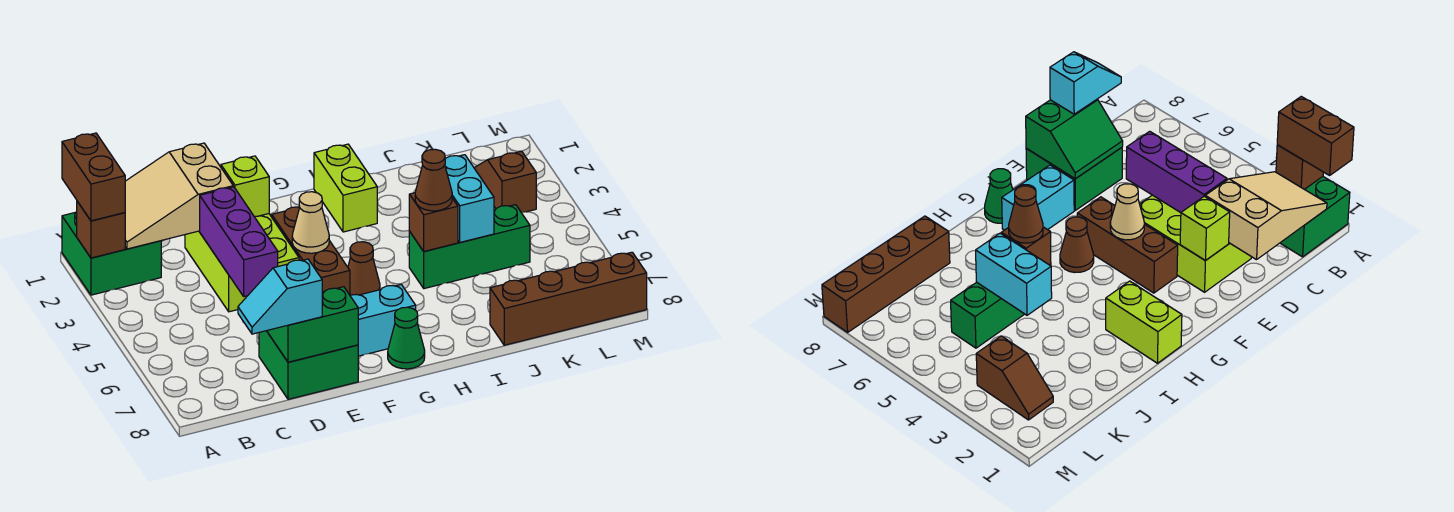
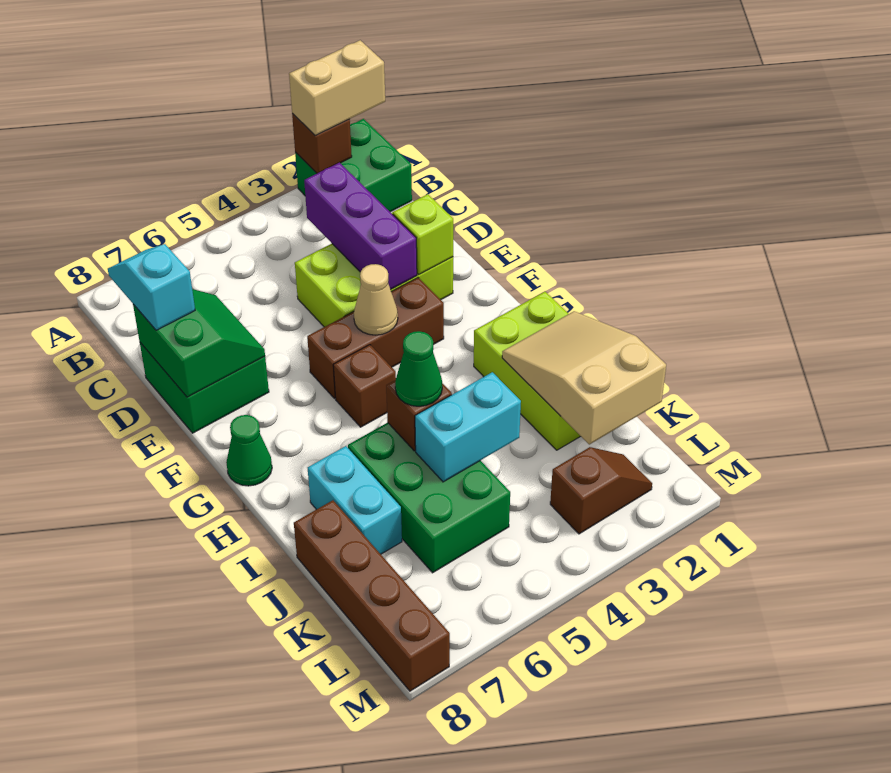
brown brick A1:A2 level 3 -> tan brick A1:A2 level 3
tan slope B1:D2 level 2 top D -> tan slope I1:K2 level 2 top K
purple brick D3:D5 level 2 -> purple brick C3:E3 level 2
cyan brick F7:G7 level 1 -> cyan brick I7:J7 level 1
brown cone G5 level 1 -> brown brick G5 level 1
lime brick H1:H2 level 1 -> lime brick H1:J2 level 1
green brick I5:K5 level 1 -> green brick I5:K6 level 1
brown cone I5 level 3 -> green cone I5 level 3

